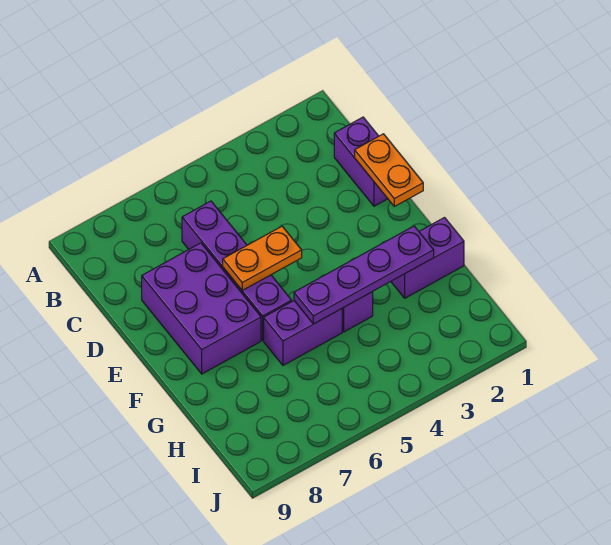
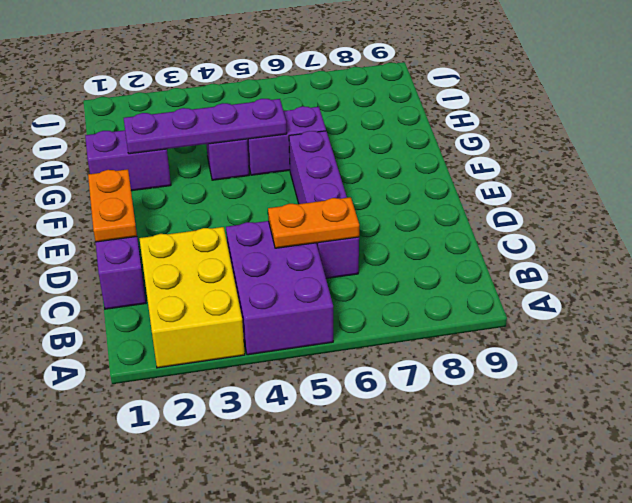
none -> yellow brick A2:C3 level 1
purple brick D7:F8 level 1 -> purple brick A4:C5 level 1
orange plate E5:E6 level 2 -> orange plate C5:C6 level 2

